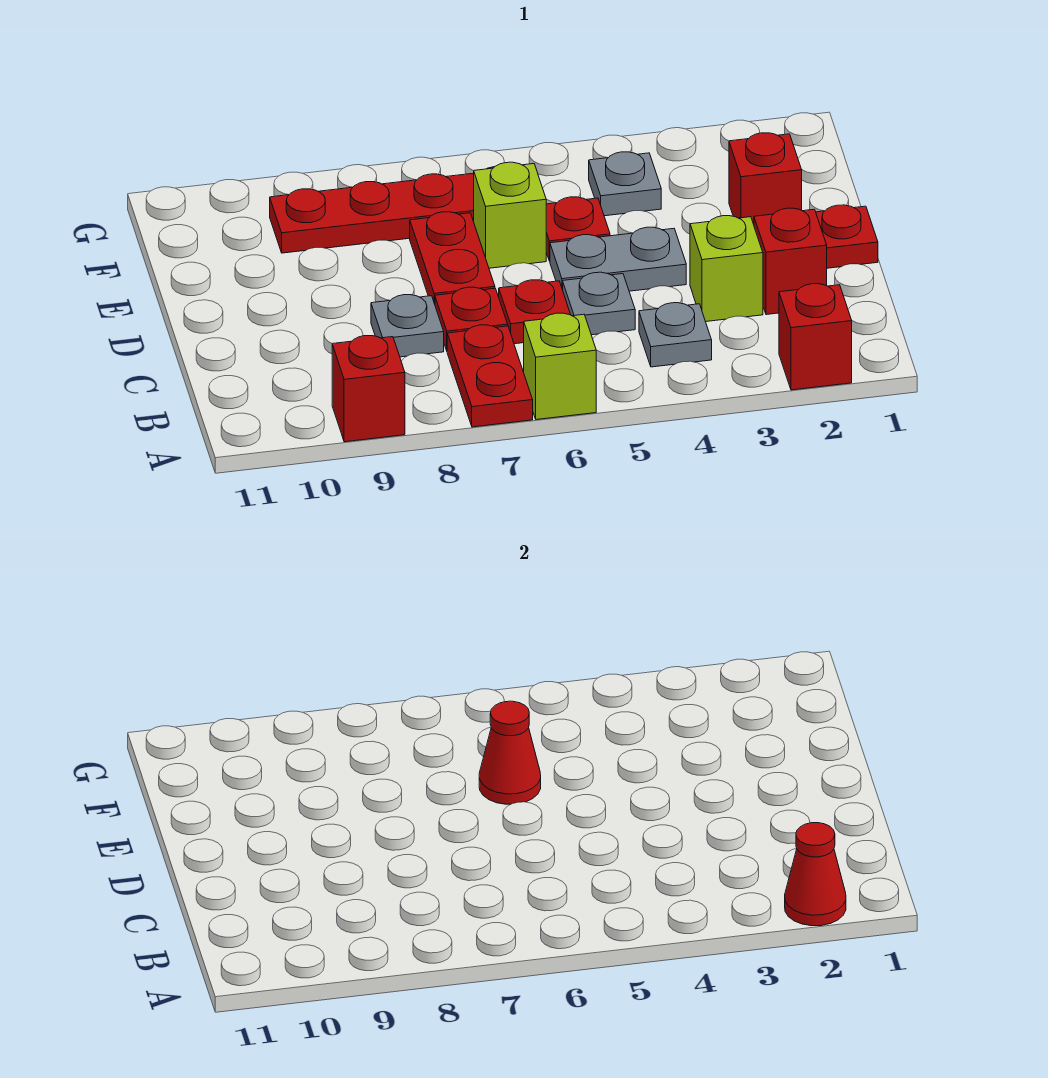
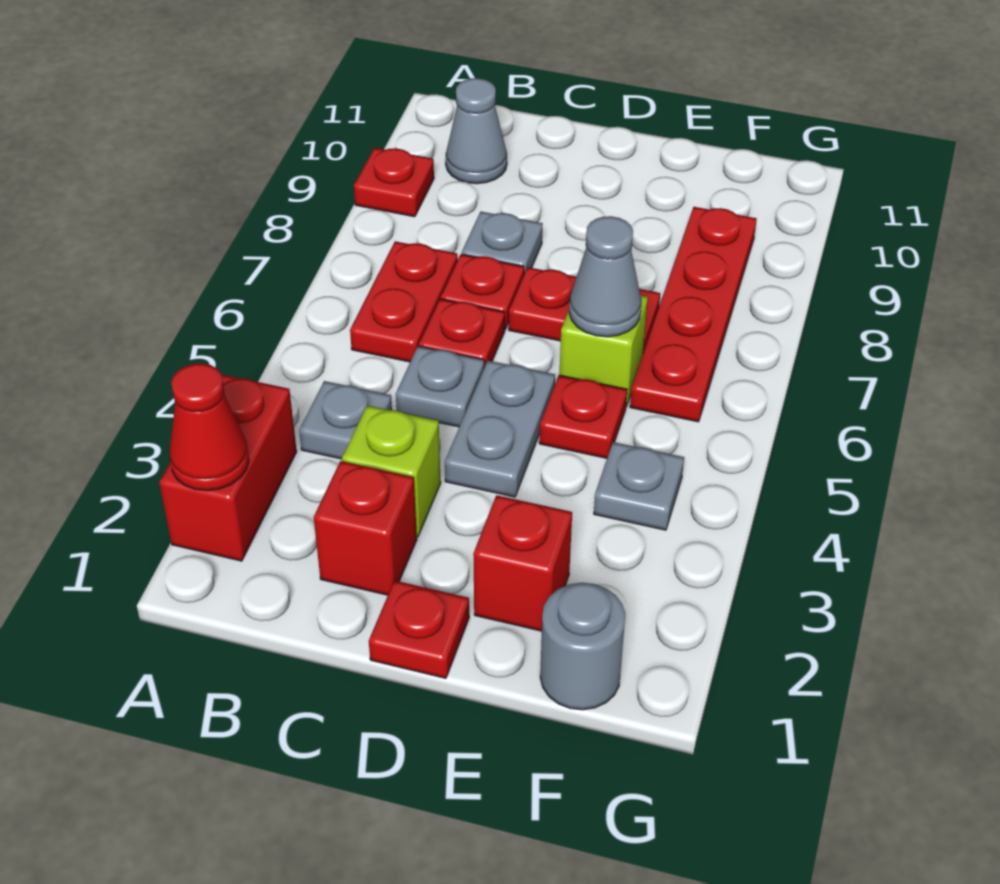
red brick A2 level 1 -> red brick A2:A3 level 1
lime brick A6 level 1 -> none
red plate A7:B7 level 1 -> red plate B6:B7 level 1
red brick A9 level 1 -> red plate A9 level 1
none -> grey cone B10 level 1
red cone E6 level 2 -> grey cone E6 level 2
none -> grey round brick F1 level 1

